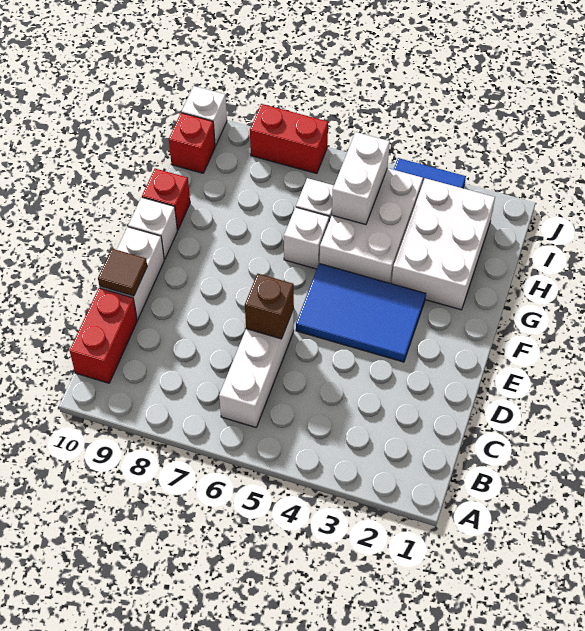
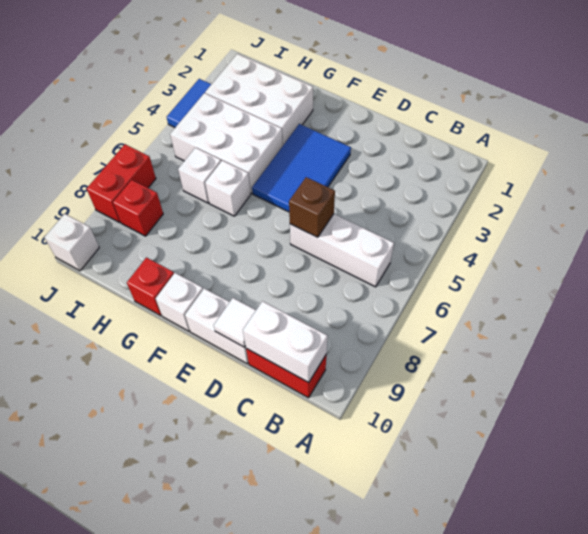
brown tile D10 level 2 -> white tile D10 level 2
white brick H5:I5 level 2 -> white brick B10:C10 level 2
red brick I10 level 1 -> red brick I8 level 1

